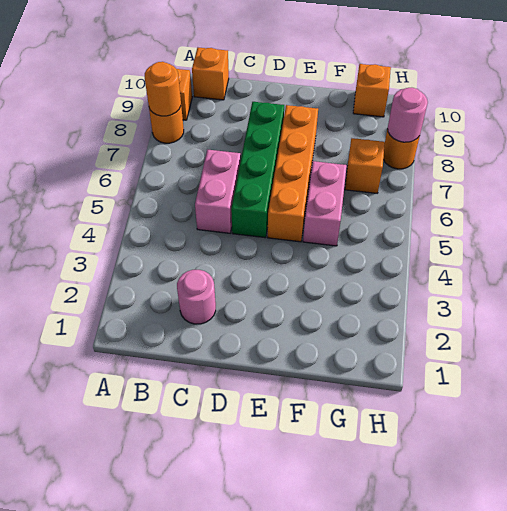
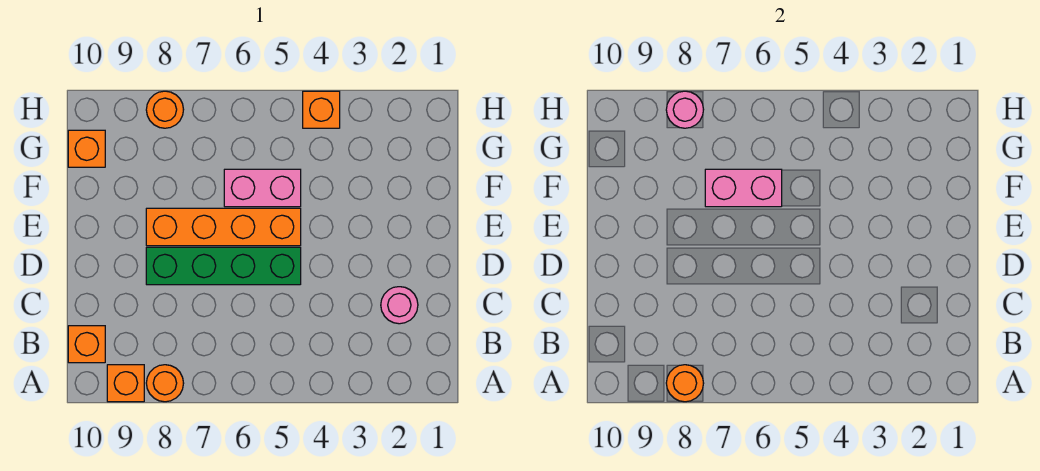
pink brick C5:C6 level 1 -> pink brick F6:F7 level 2
orange brick G7 level 1 -> orange brick H4 level 1

